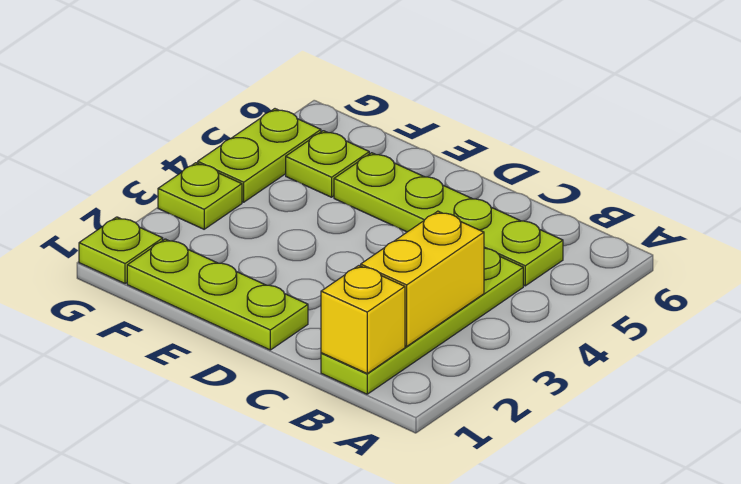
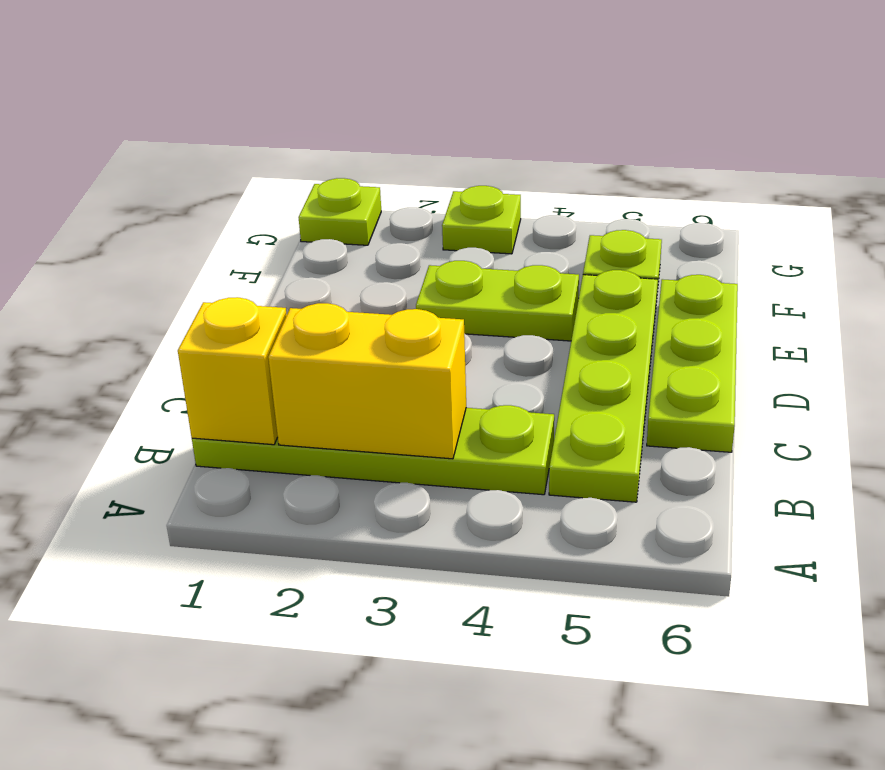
lime plate D1:F1 level 1 -> lime plate C6:E6 level 1
lime plate G4:G5 level 1 -> lime plate E3:E4 level 1

